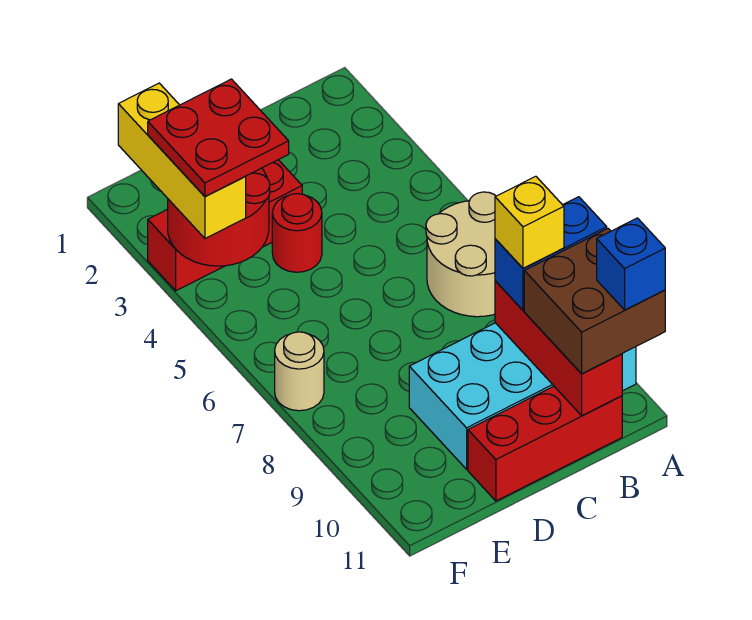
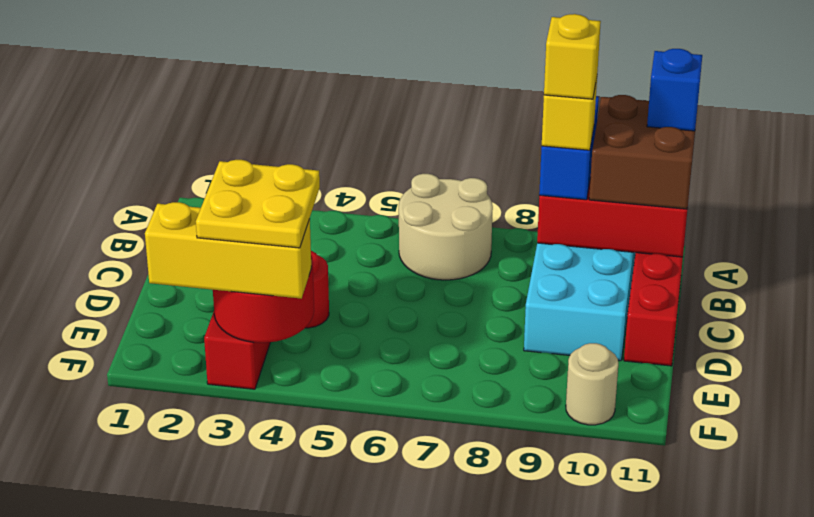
none -> yellow brick B9 level 5
red plate E3:F4 level 4 -> yellow plate E3:F4 level 4
tan round brick F7 level 1 -> tan round brick F10 level 1

